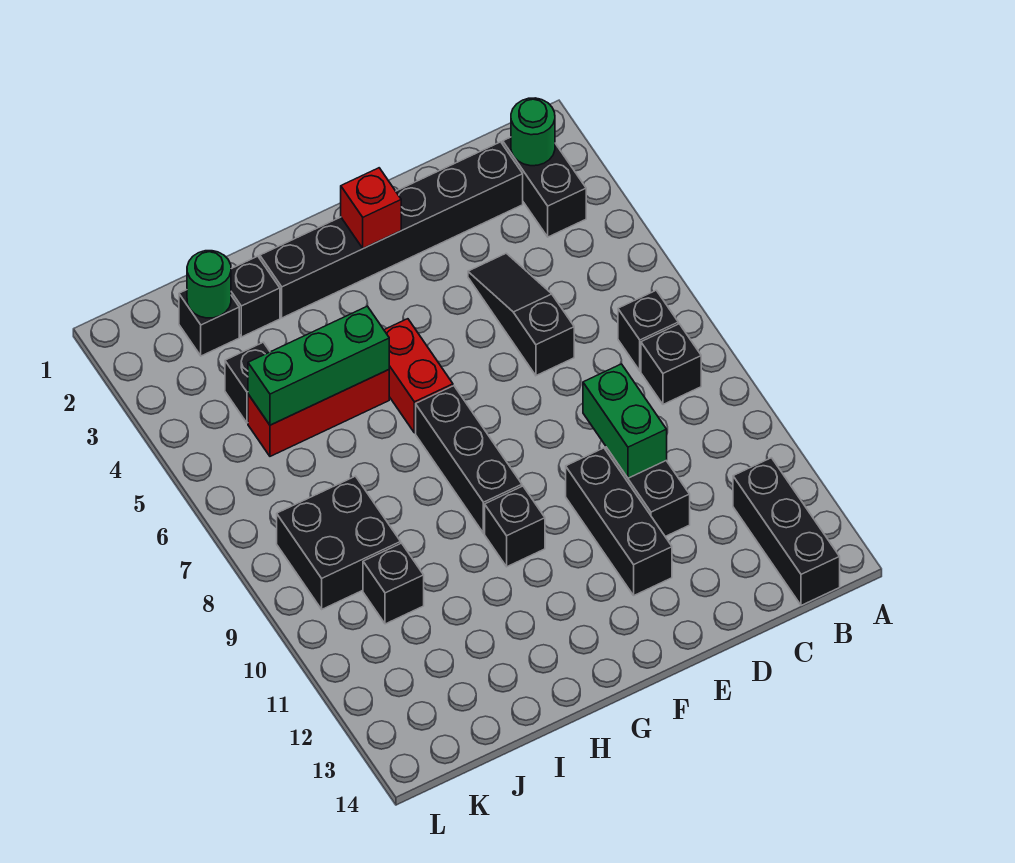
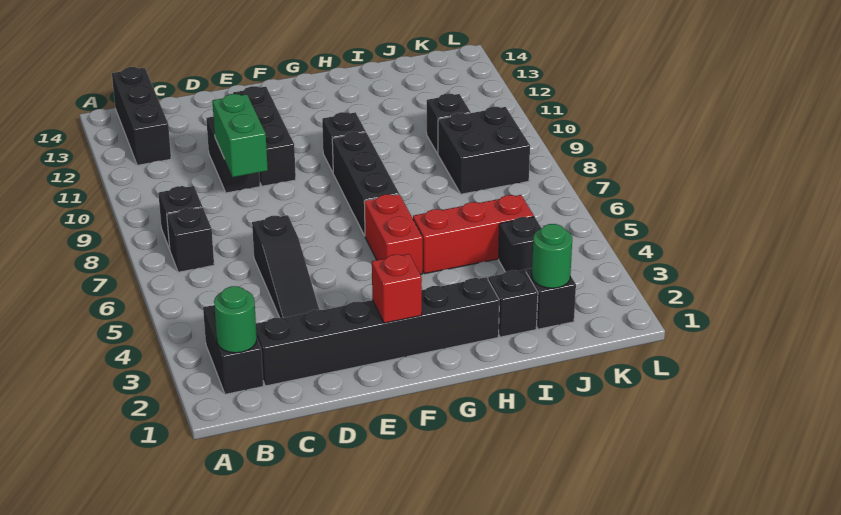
green brick H5:J5 level 2 -> none

